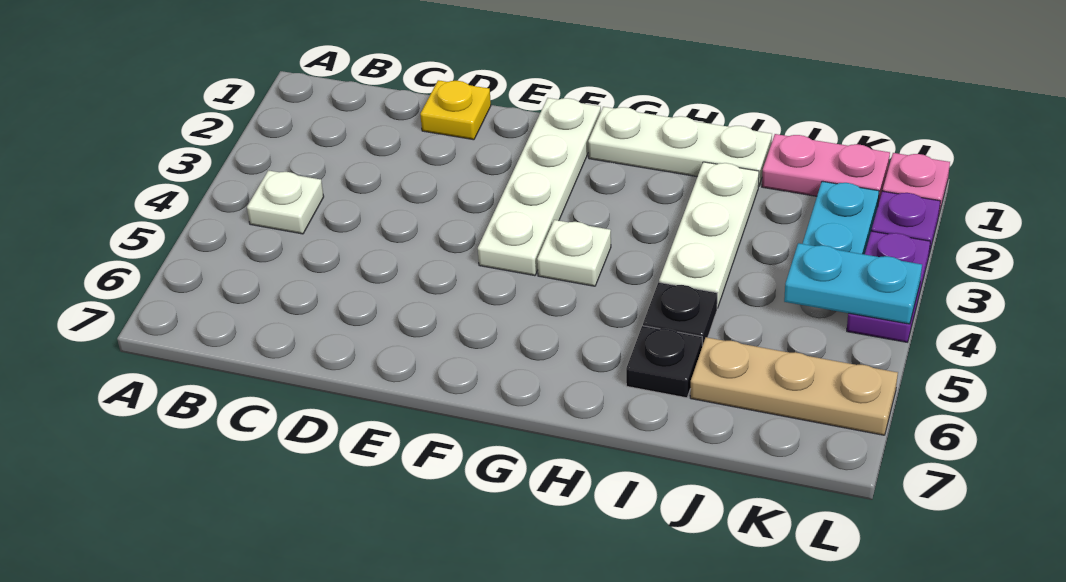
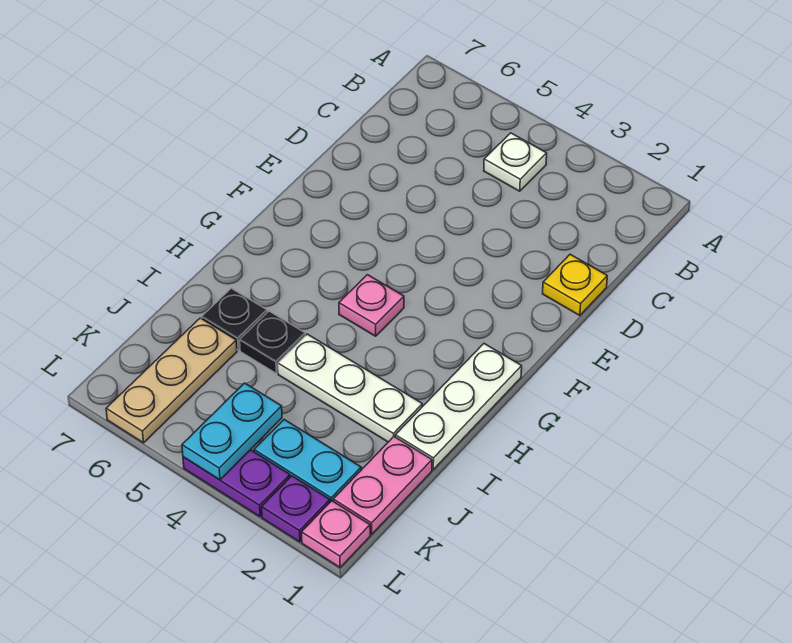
white plate F1:F4 level 1 -> none
white plate G4 level 1 -> pink plate G4 level 1

